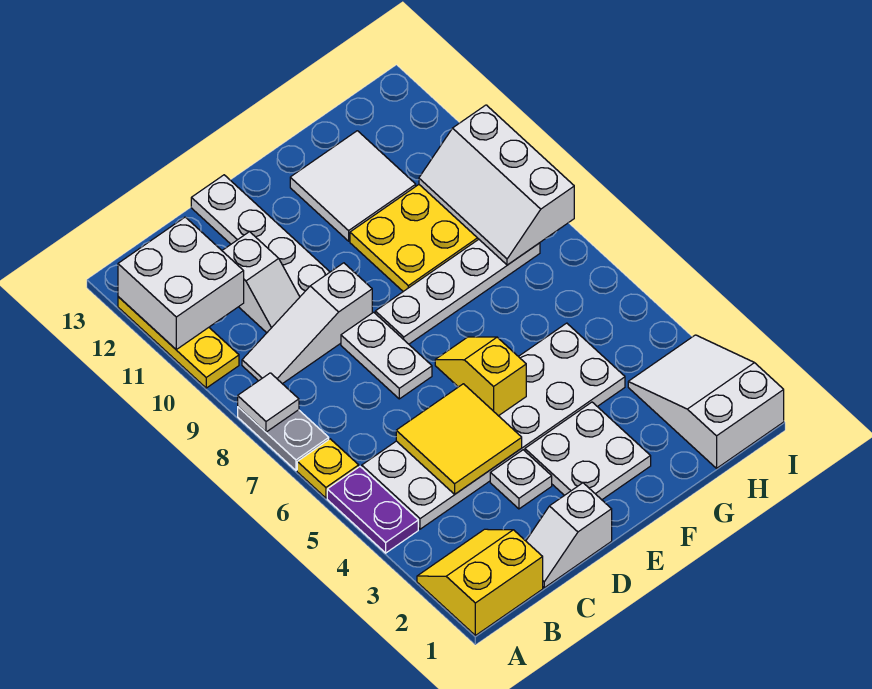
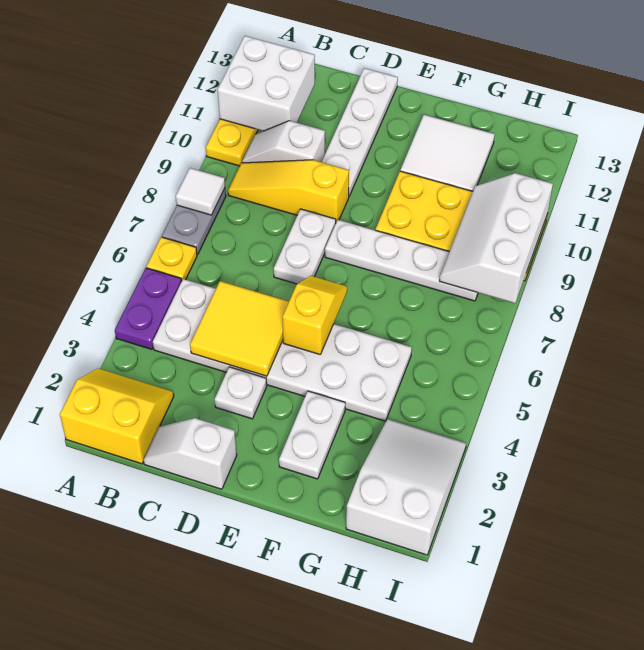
white slope B9:D9 level 1 top D -> yellow slope B9:D9 level 1 top D
white slope C10:C11 level 1 top 11 -> white slope B10:C10 level 1 top C
white plate E2:F3 level 1 -> white plate F2:F3 level 1

